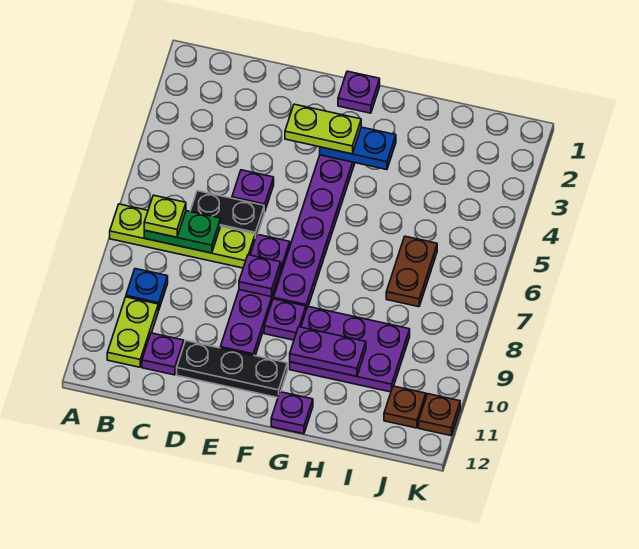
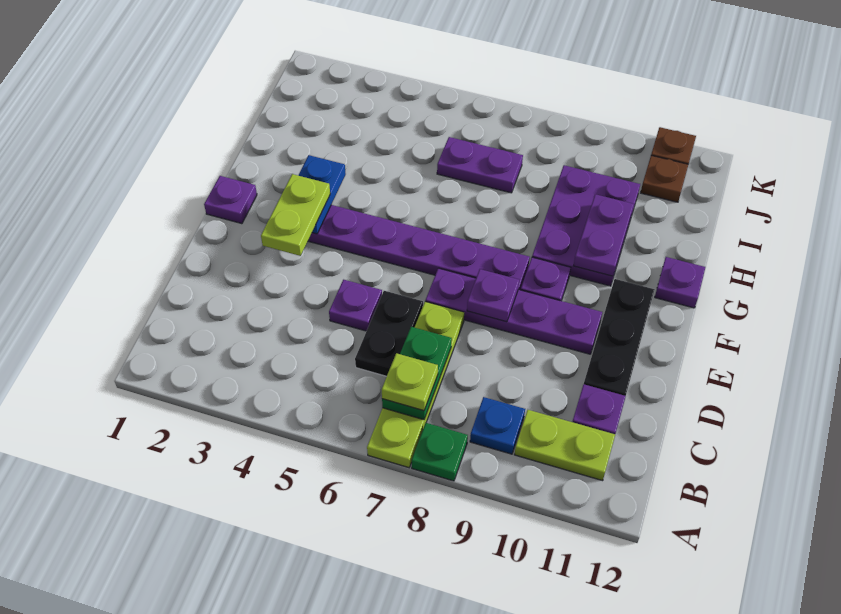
none -> green plate A8 level 1
brown plate I6:I7 level 1 -> purple plate I6:I7 level 1

